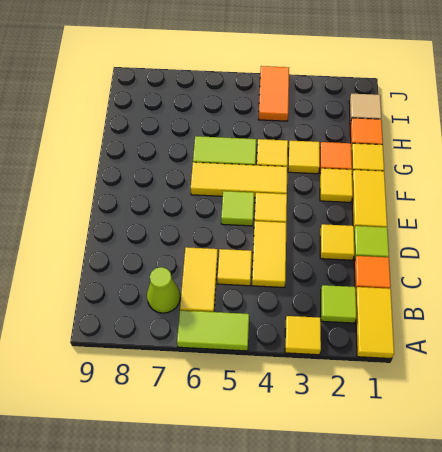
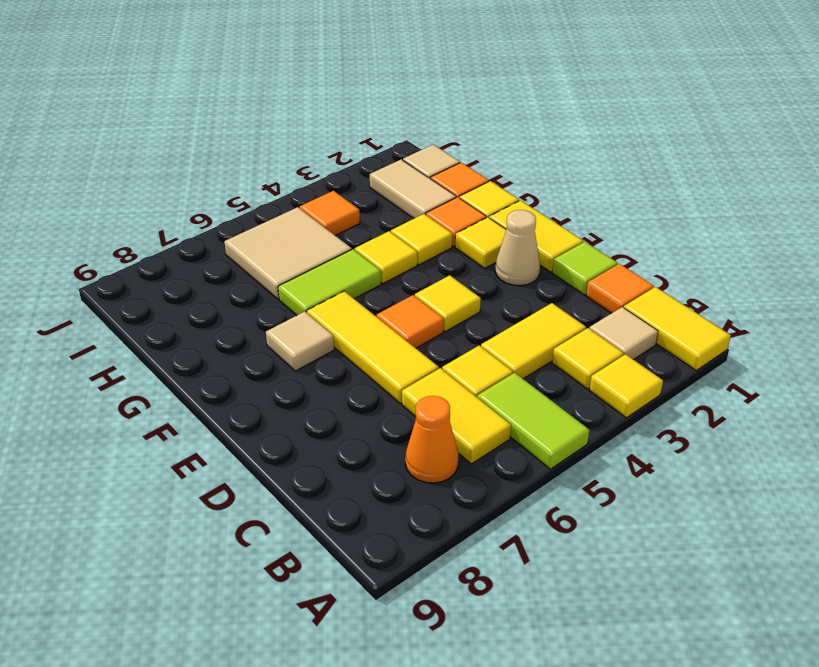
lime tile A5:A6 level 1 -> lime tile A5:B5 level 1
lime tile B2 level 1 -> tan tile B2 level 1
lime cone B7 level 1 -> orange cone B7 level 1
yellow tile C4:D4 level 1 -> yellow tile C3:C4 level 1
yellow tile D2 level 1 -> yellow tile B3 level 1
none -> tan cone E2 level 1
lime tile E5 level 1 -> orange tile E5 level 1
yellow tile F4:F6 level 1 -> yellow tile D6:F6 level 1
none -> tan tile F7 level 1
none -> tan tile H2:I2 level 1
none -> tan tile H5:I6 level 1
orange tile I4:J4 level 1 -> orange tile I4 level 1

